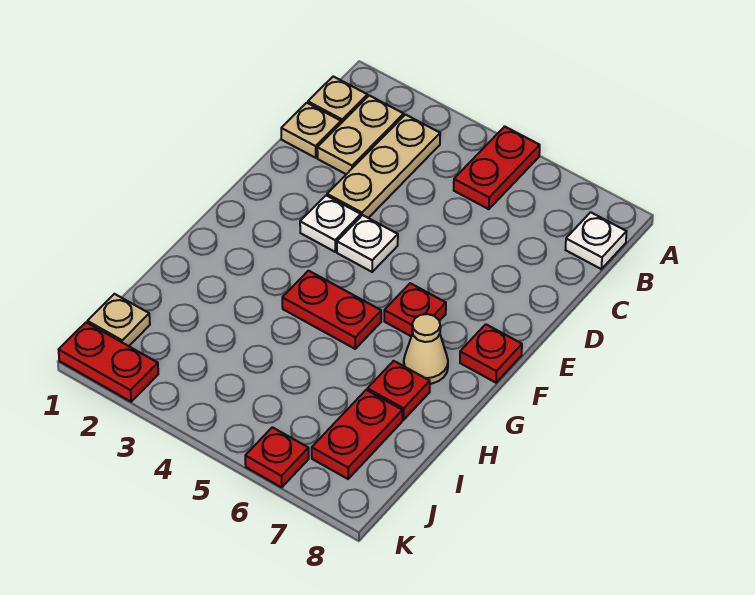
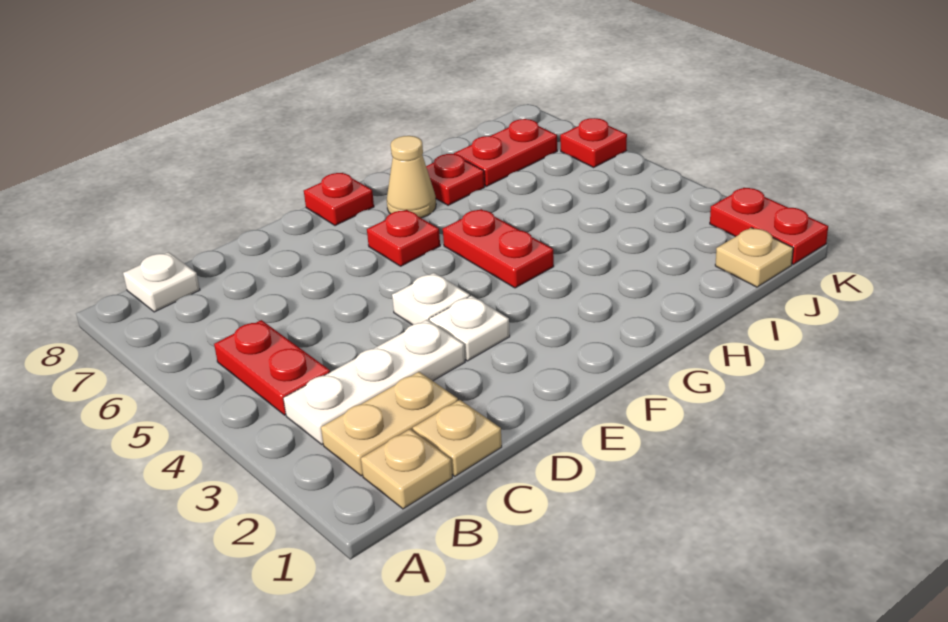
red plate A5:B5 level 1 -> red plate B4:B5 level 1
tan plate B3:D3 level 1 -> white plate B3:D3 level 1

